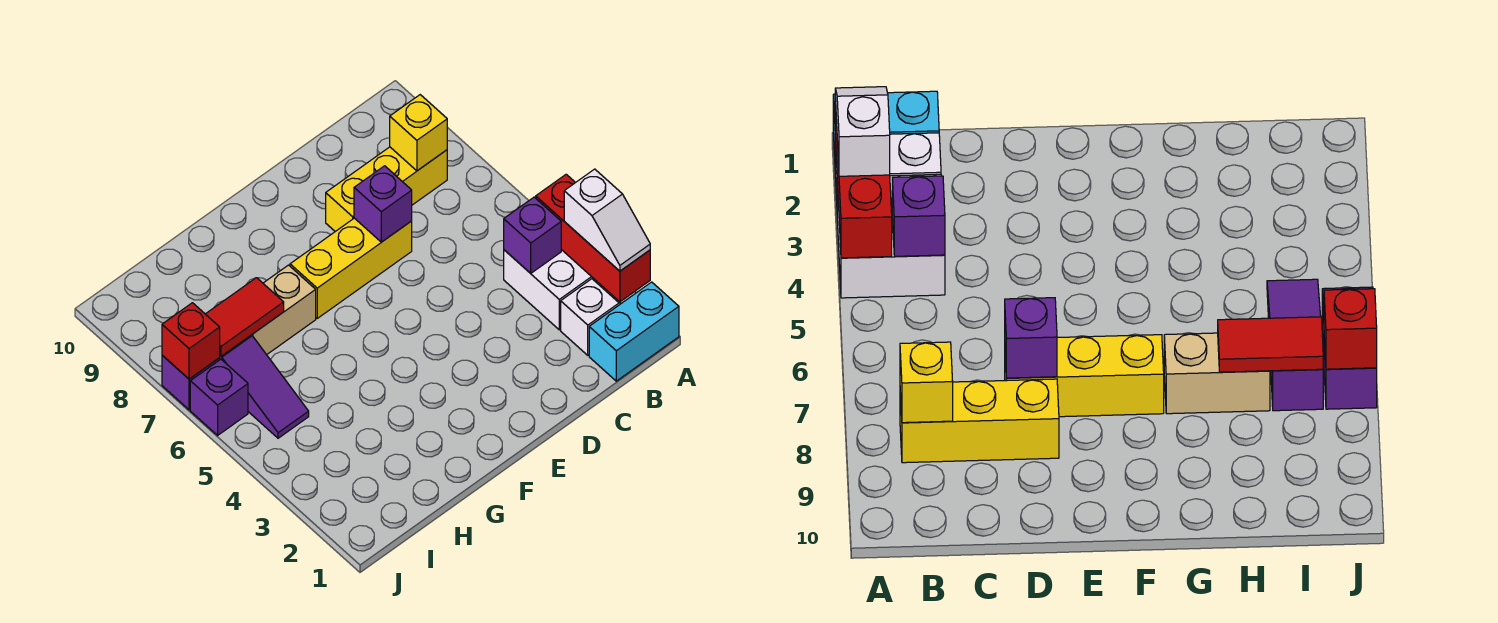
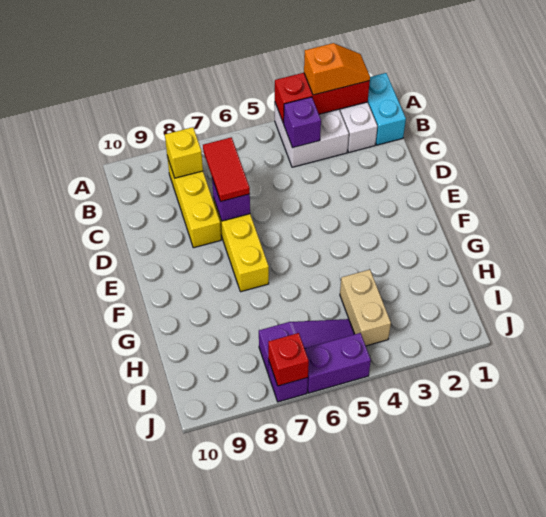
white slope A2:A3 level 3 top 3 -> orange slope A2:A3 level 3 top 3
tan brick G7:H7 level 1 -> tan brick H4:I4 level 1
red tile H7:I7 level 2 -> red tile C7:D7 level 3
purple brick J6 level 1 -> purple brick J5:J6 level 1

